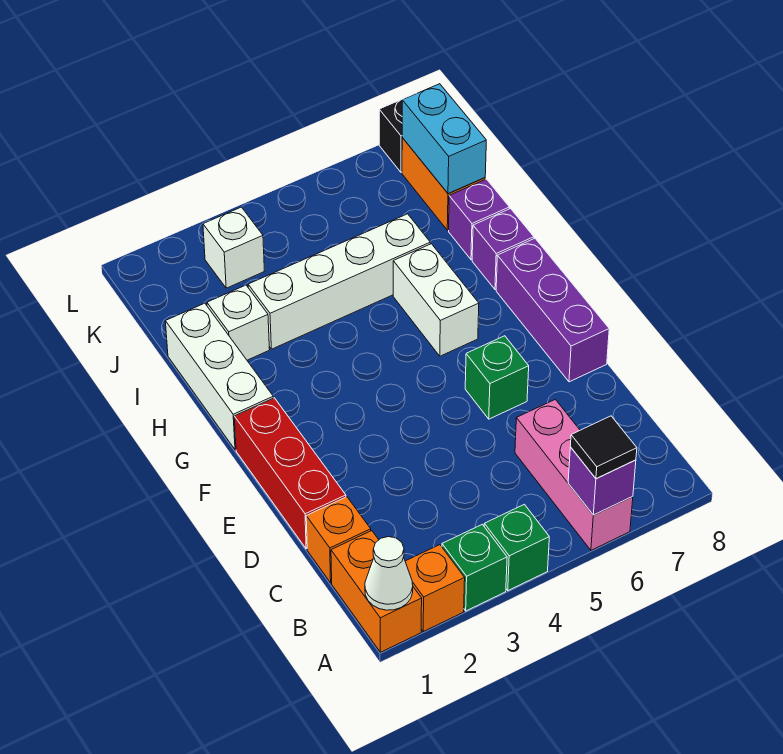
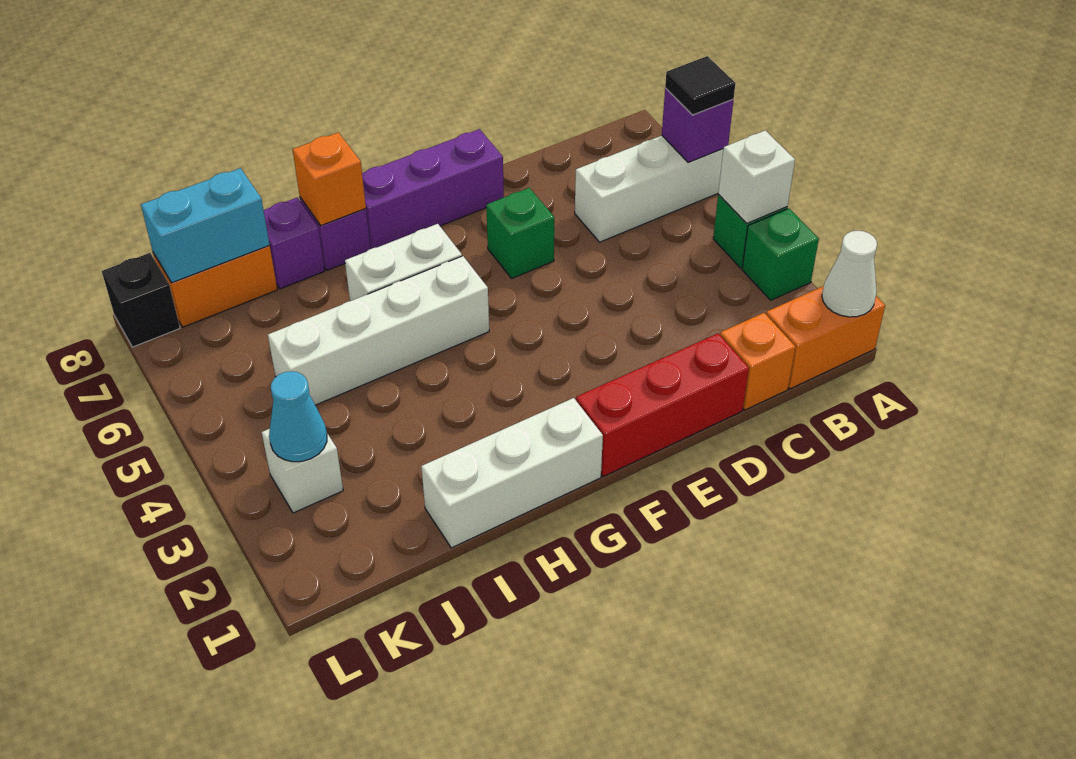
orange brick A2 level 1 -> orange brick H8 level 2
pink brick A6:C6 level 1 -> white brick A6:C6 level 1
white brick I2 level 1 -> white brick A4 level 2
white brick I3:I6 level 1 -> white brick G5:J5 level 1
none -> cyan cone K3 level 2

